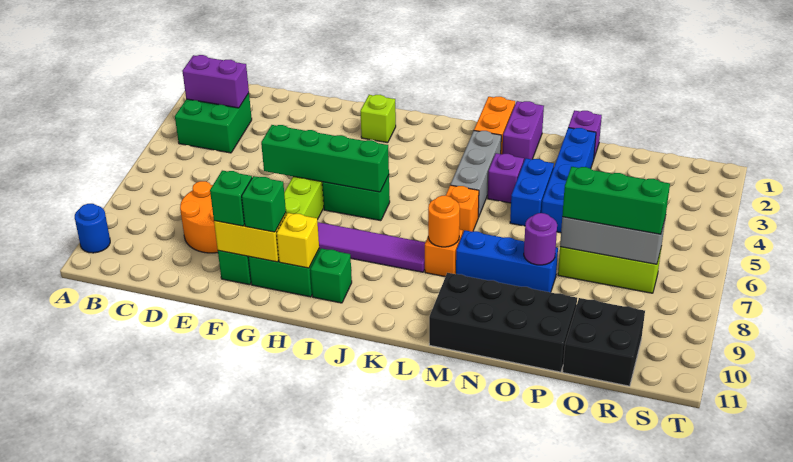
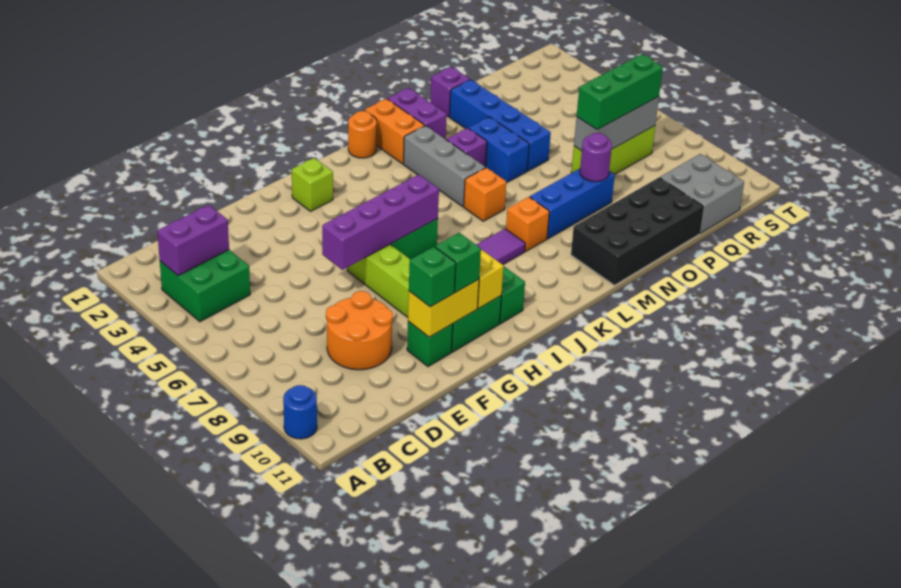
green brick F6:I6 level 2 -> purple brick F6:I6 level 2
orange round brick L8 level 2 -> orange round brick K1 level 1
black brick Q10:R11 level 1 -> grey brick Q10:R11 level 1

